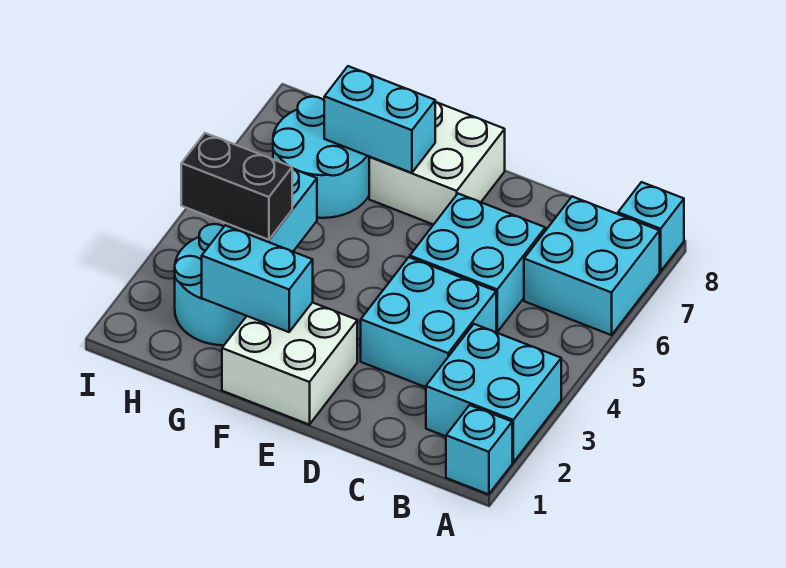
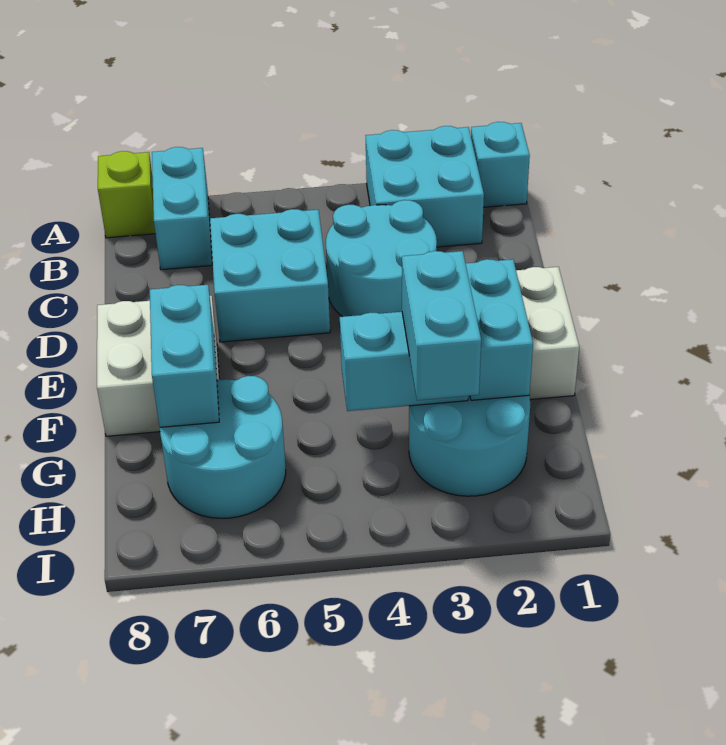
cyan brick A6:B7 level 1 -> cyan brick A7:B7 level 1
cyan brick A8 level 1 -> lime brick A8 level 1
cyan brick C3:D4 level 1 -> cyan round brick C3:D4 level 1
black brick G3:H3 level 3 -> cyan brick G3:H3 level 3

